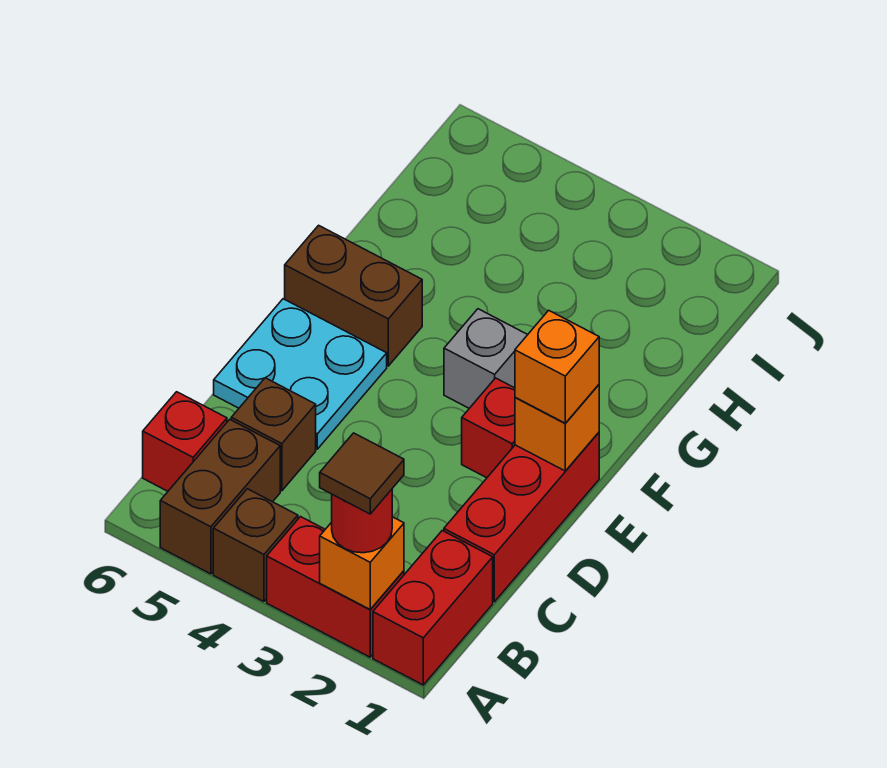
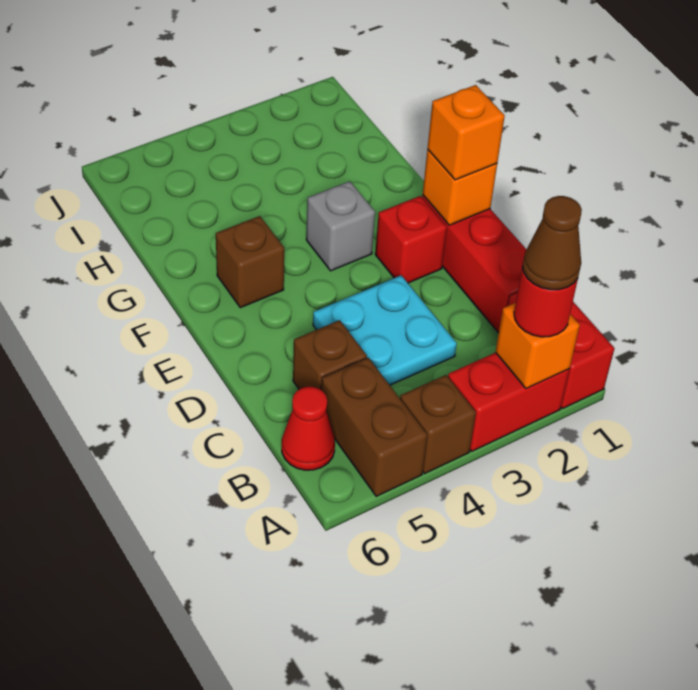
brown tile A2 level 4 -> brown cone A2 level 4
red brick B6 level 1 -> red cone B6 level 1
cyan plate D5:E6 level 1 -> cyan plate C3:D4 level 1
brown brick F5:F6 level 1 -> brown brick F5 level 1

